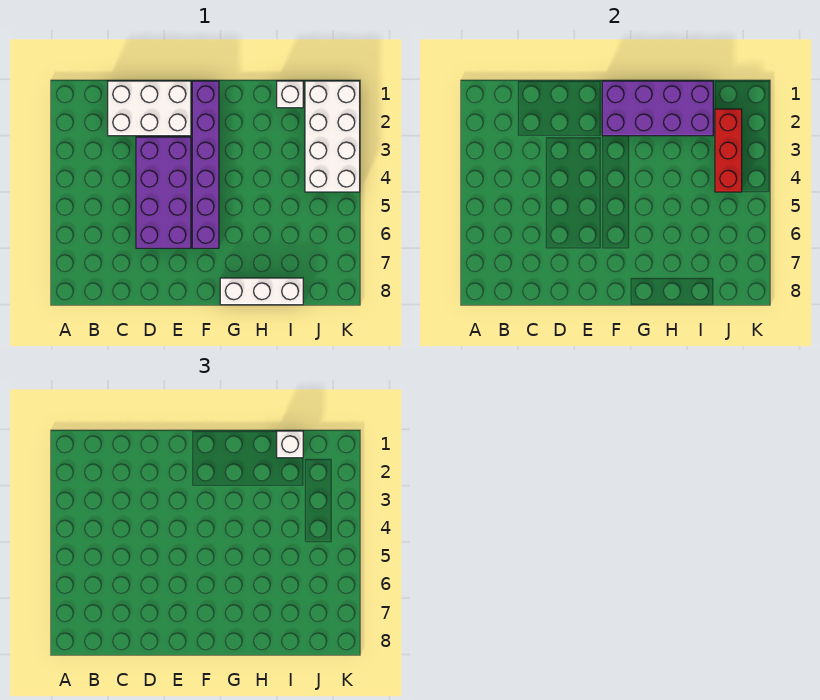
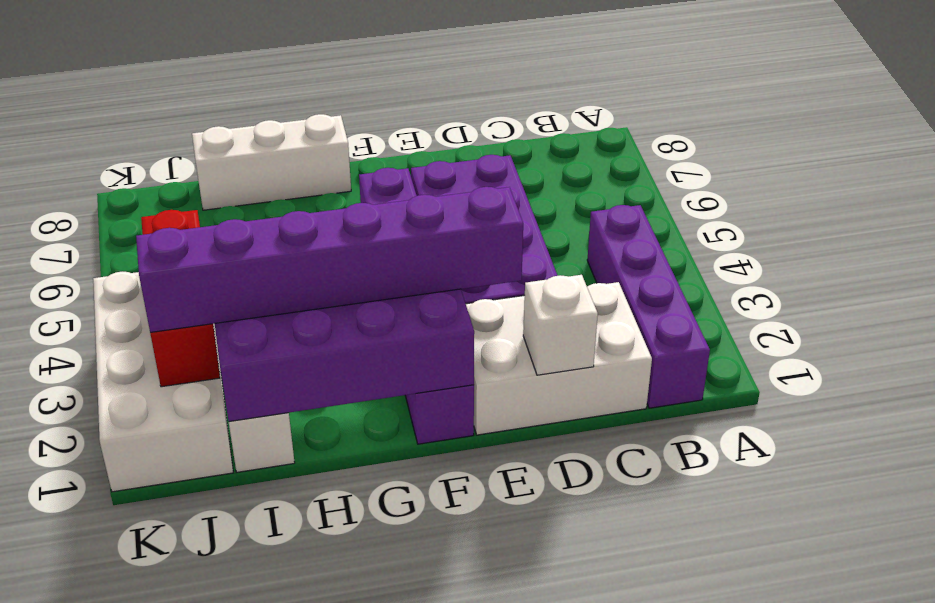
none -> purple brick B1:B4 level 1
none -> purple brick E2:J2 level 3
white brick I1 level 3 -> white brick D1 level 2

